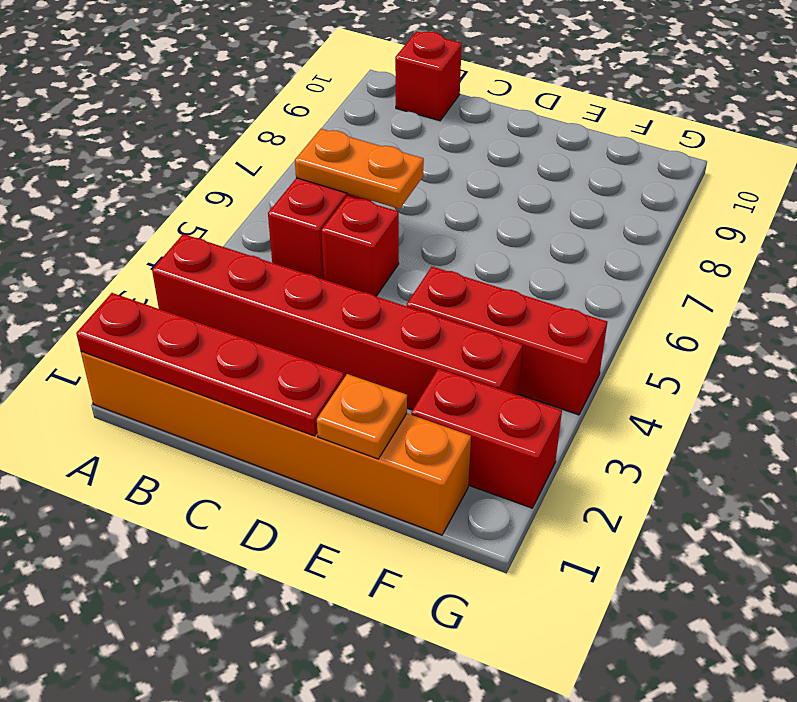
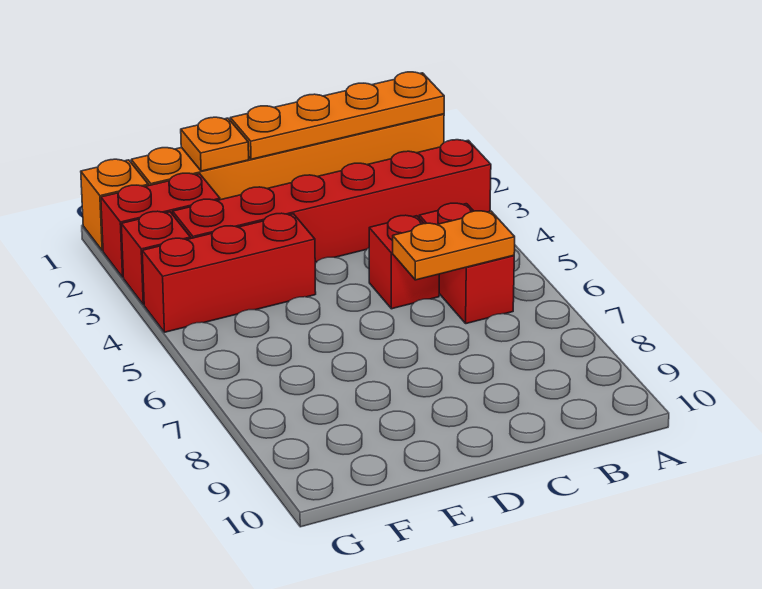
red plate A1:D1 level 2 -> orange plate A1:D1 level 2
red brick B10 level 1 -> red brick G3 level 1
none -> orange brick G1 level 1

